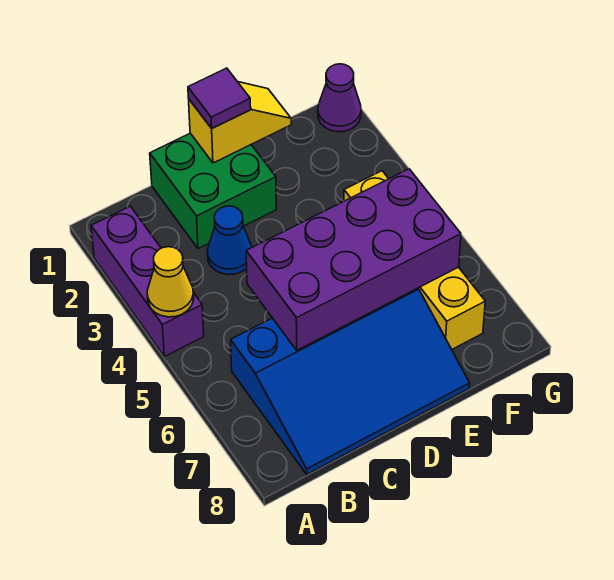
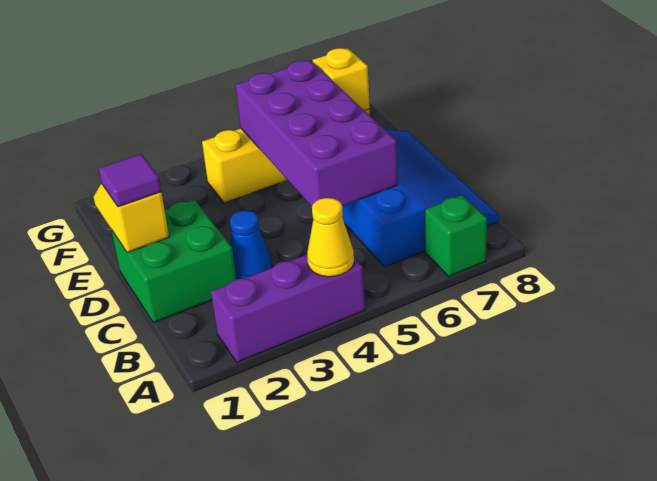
none -> green brick A7 level 1
none -> yellow brick F7 level 2
purple cone G1 level 1 -> none

